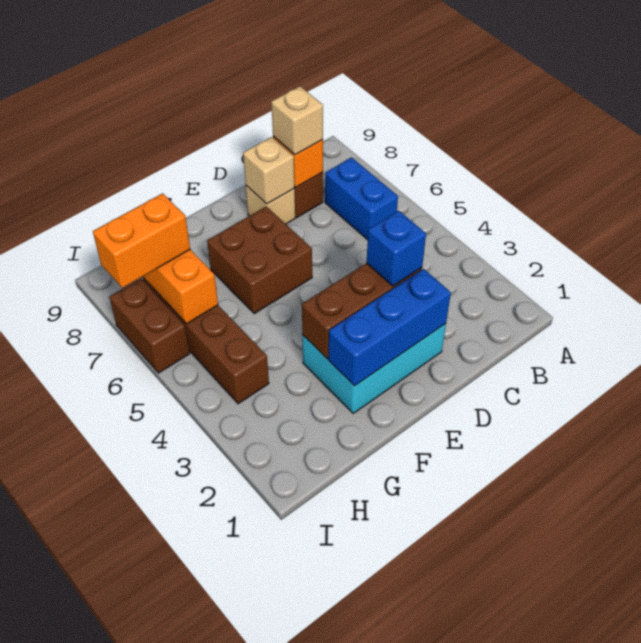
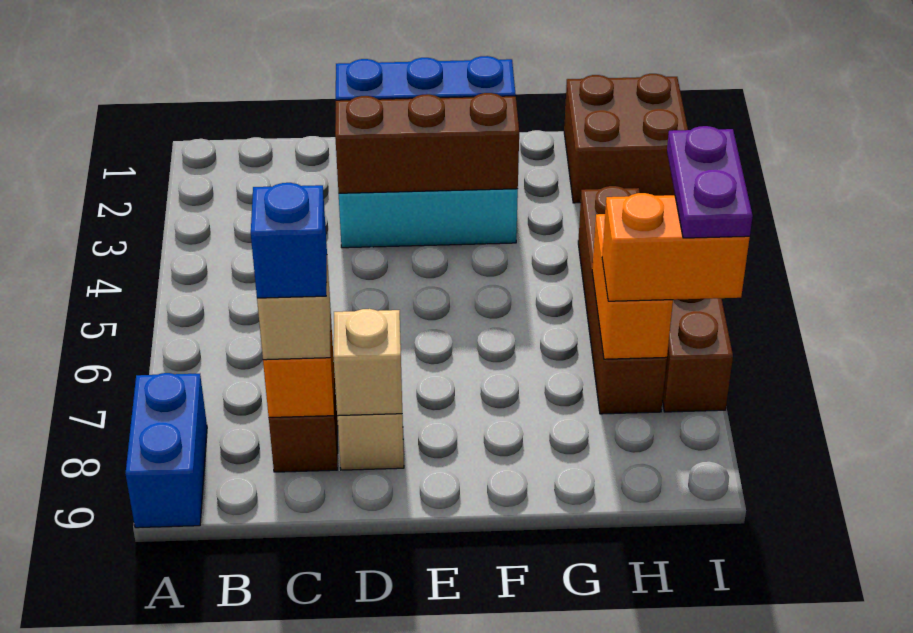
blue brick B6:B7 level 1 -> blue brick A8:A9 level 1
blue brick D3 level 3 -> blue brick C8 level 4
brown brick E6:F7 level 1 -> brown brick H1:I2 level 1
none -> purple plate I6:I7 level 4

